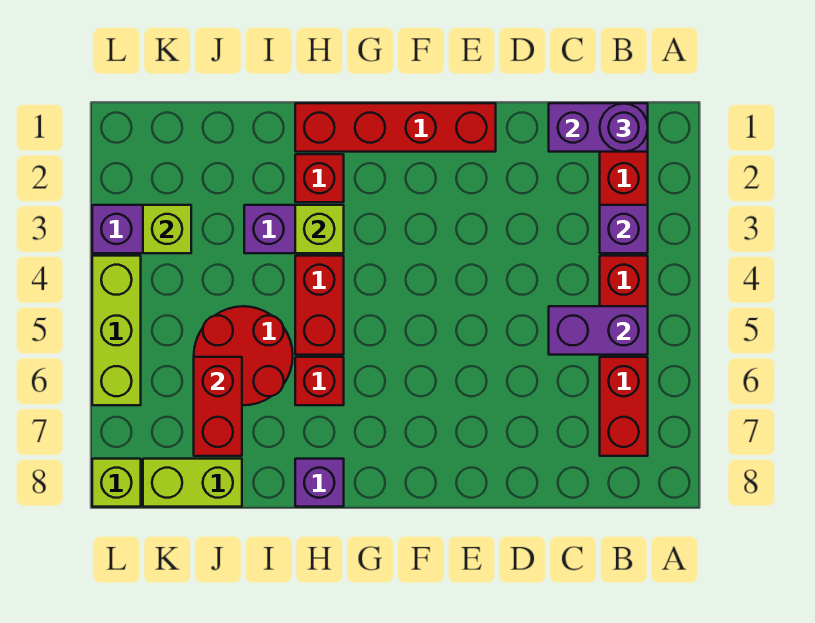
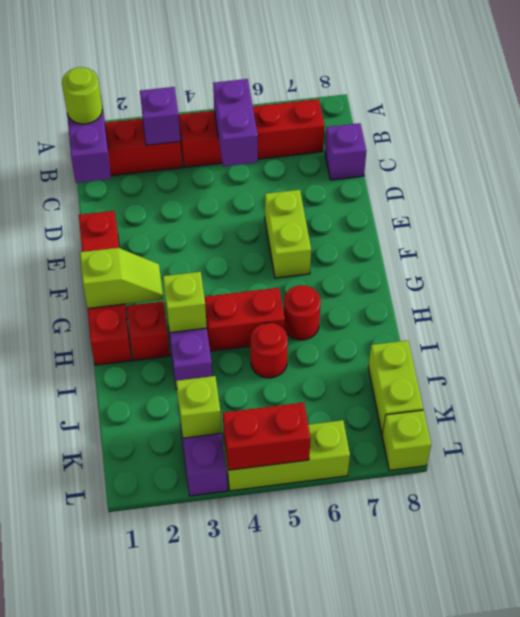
purple round brick B1 level 3 -> lime round brick B1 level 3
none -> lime brick E6:F6 level 1
none -> lime slope G1:G2 level 2 top 1
red brick H6 level 1 -> red round brick H6 level 1
purple brick H8 level 1 -> purple brick C8 level 1
red round brick I5:J6 level 1 -> red round brick I5 level 1
red brick J6:J7 level 2 -> red brick L4:L5 level 2

